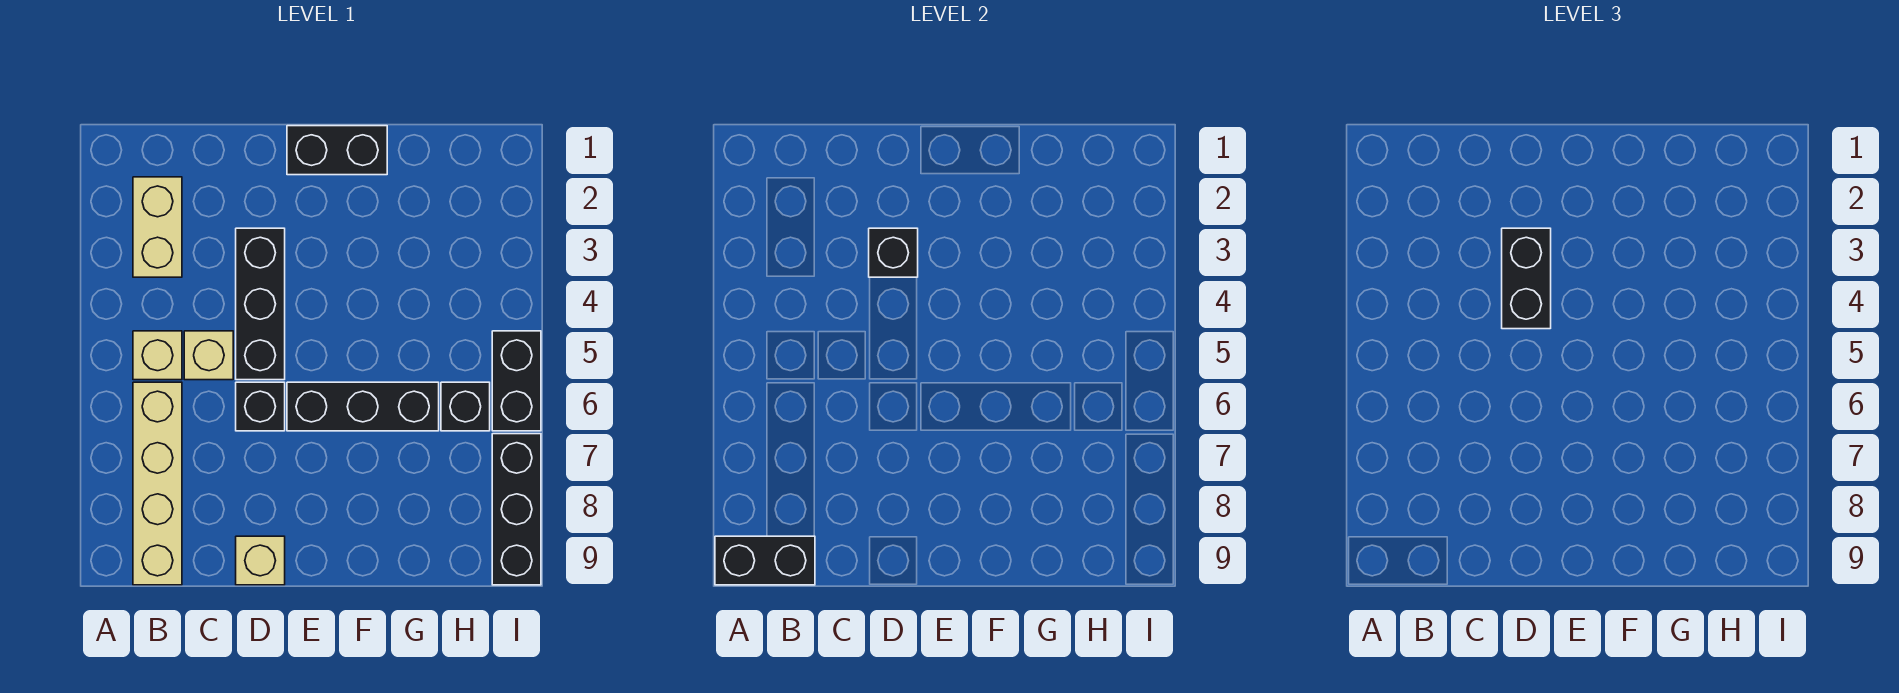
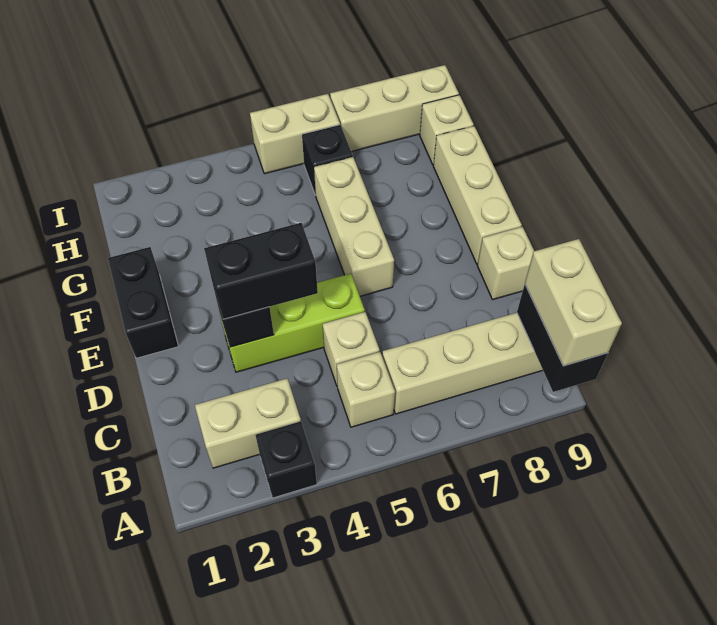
none -> tan brick A9:B9 level 3
black brick D3:D5 level 1 -> lime brick D3:D5 level 1
black brick D6 level 1 -> black brick A3 level 1
black brick E6:G6 level 1 -> tan brick E6:G6 level 1
none -> tan brick E9:G9 level 1
none -> tan brick H9 level 1
black brick I5:I6 level 1 -> tan brick I5:I6 level 1
black brick I7:I9 level 1 -> tan brick I7:I9 level 1

